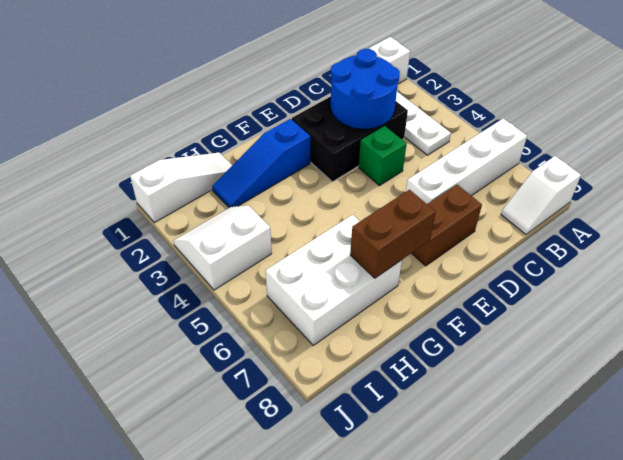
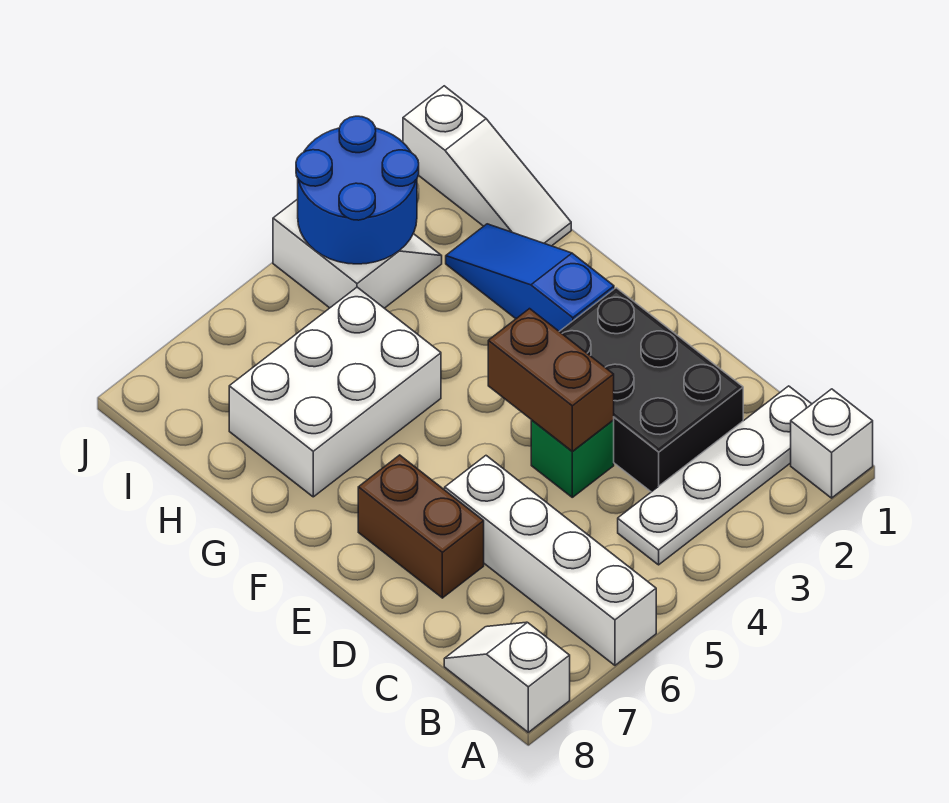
blue round brick C2:D3 level 2 -> blue round brick I3:J4 level 2
brown brick F7:G7 level 2 -> brown brick D4:E4 level 2
white brick G6:I7 level 1 -> white brick G5:H7 level 1

